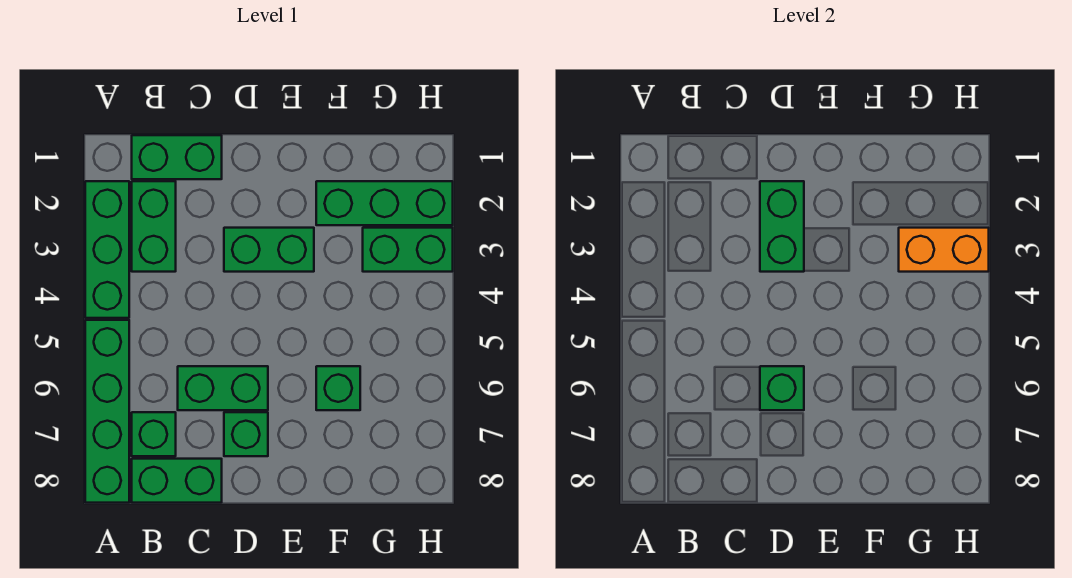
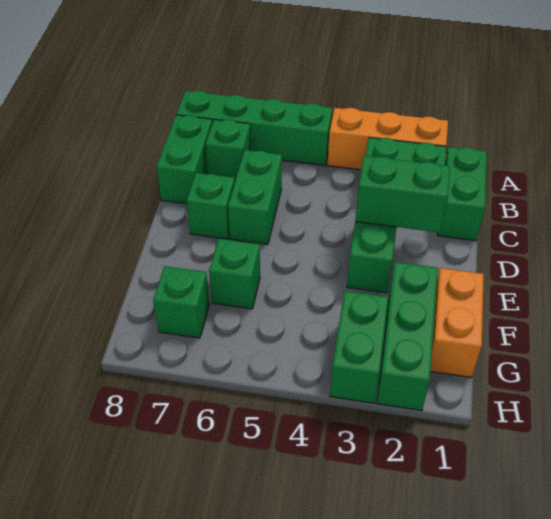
green brick A2:A4 level 1 -> orange brick A2:A4 level 1
green brick D6 level 2 -> green brick G7 level 1
orange brick G3:H3 level 2 -> orange brick F1:G1 level 1

